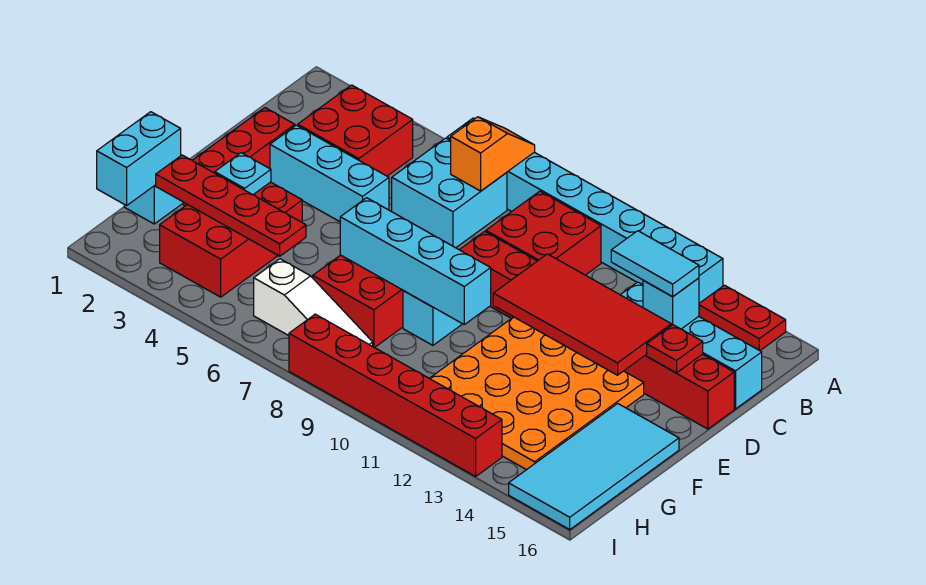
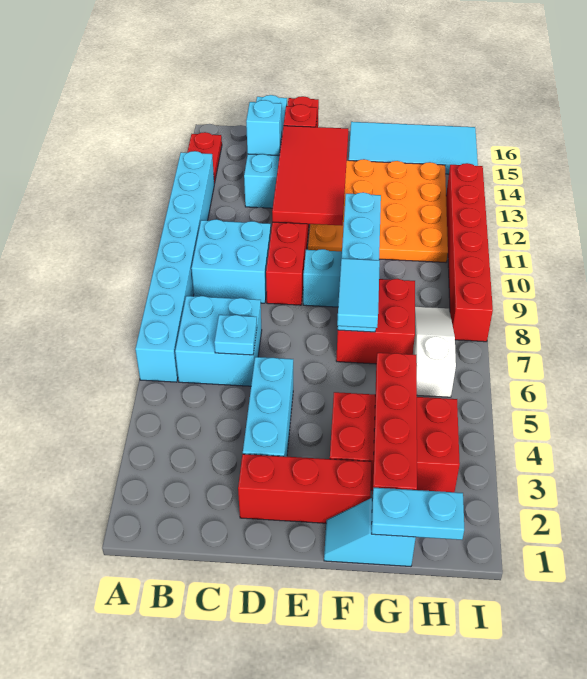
orange slope A7:B7 level 2 top B -> none
red brick B3:C4 level 1 -> none
red brick B9:C10 level 1 -> cyan brick B9:C10 level 1
cyan tile C13:C14 level 3 -> cyan tile F6:F7 level 3
cyan plate F3 level 2 -> cyan plate C6 level 2
cyan brick G1:H1 level 2 -> cyan plate G1:H1 level 2

